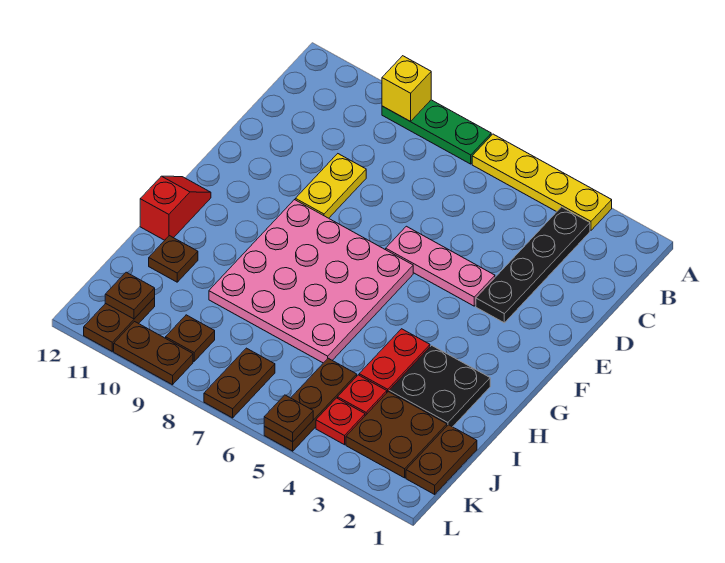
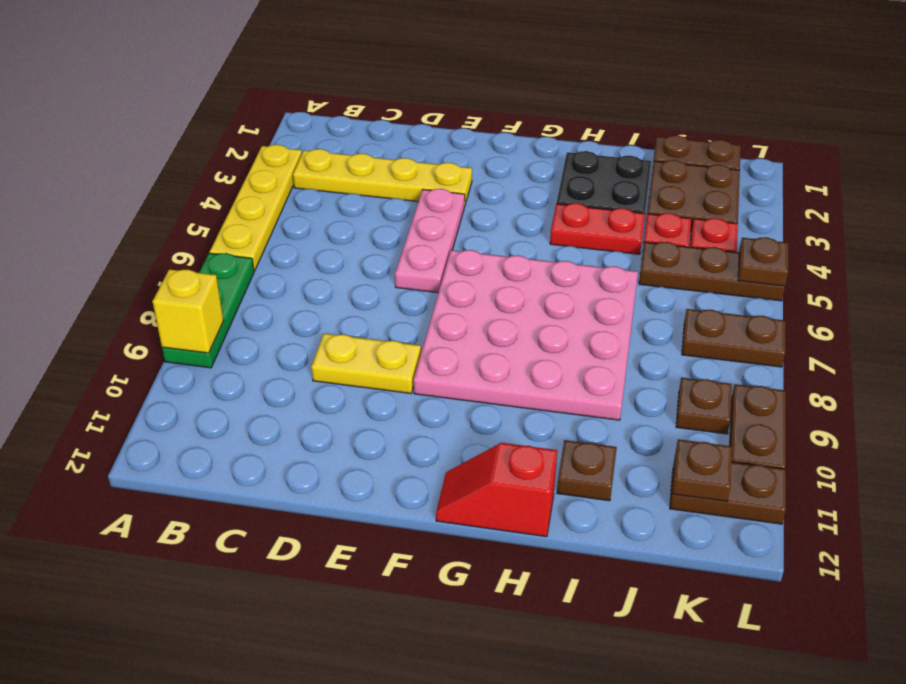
black plate B3:E3 level 1 -> yellow plate B3:E3 level 1

